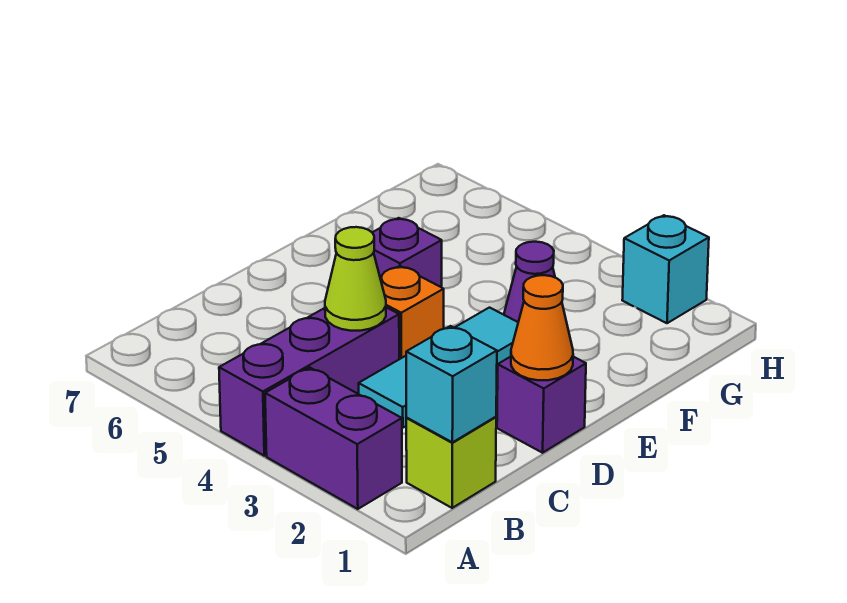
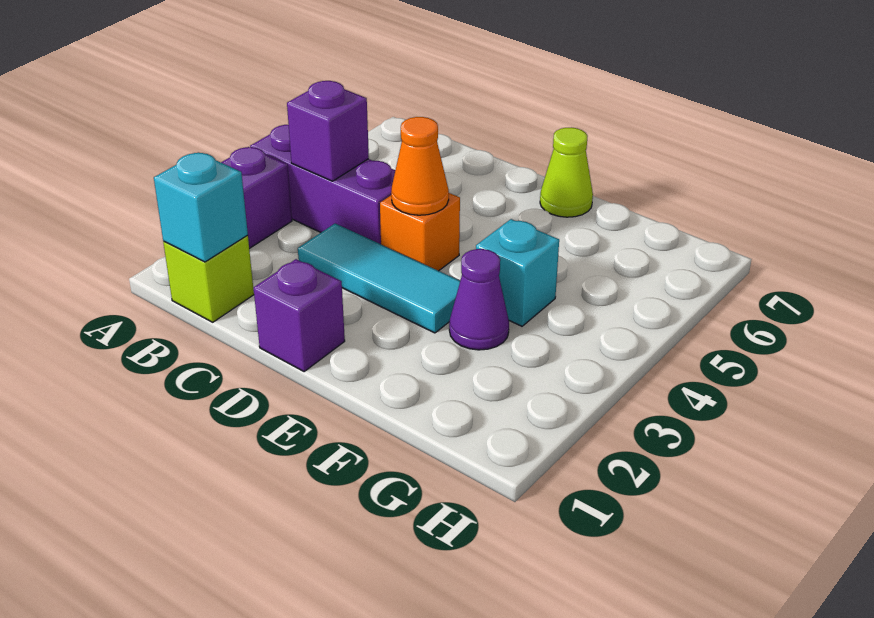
lime cone C4 level 2 -> lime cone E7 level 1
orange cone D1 level 2 -> orange cone D4 level 2
purple brick E5 level 1 -> purple brick B4 level 2
cyan brick H2 level 1 -> cyan brick F4 level 1

